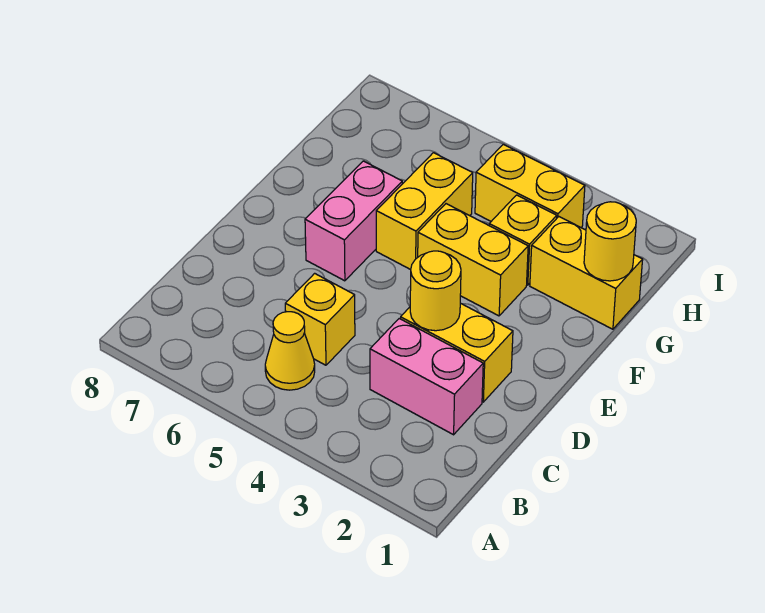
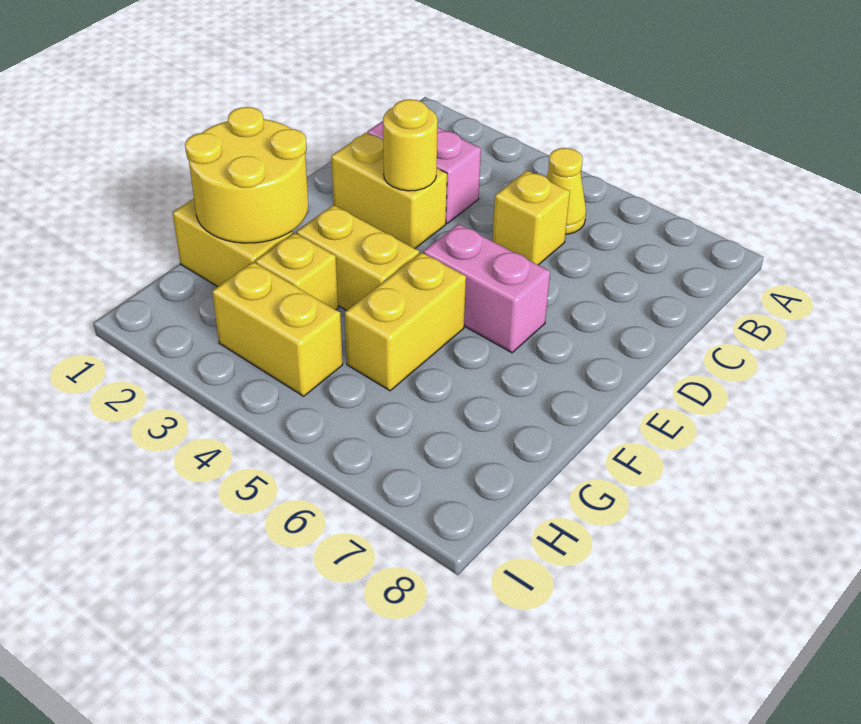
pink brick E6:F6 level 1 -> pink brick E5:E6 level 1
yellow round brick G1 level 2 -> yellow round brick F1:G2 level 2

